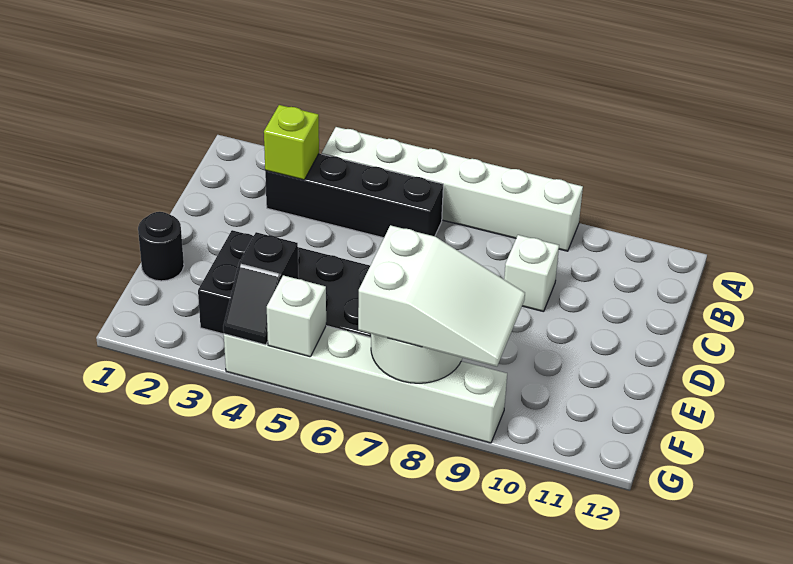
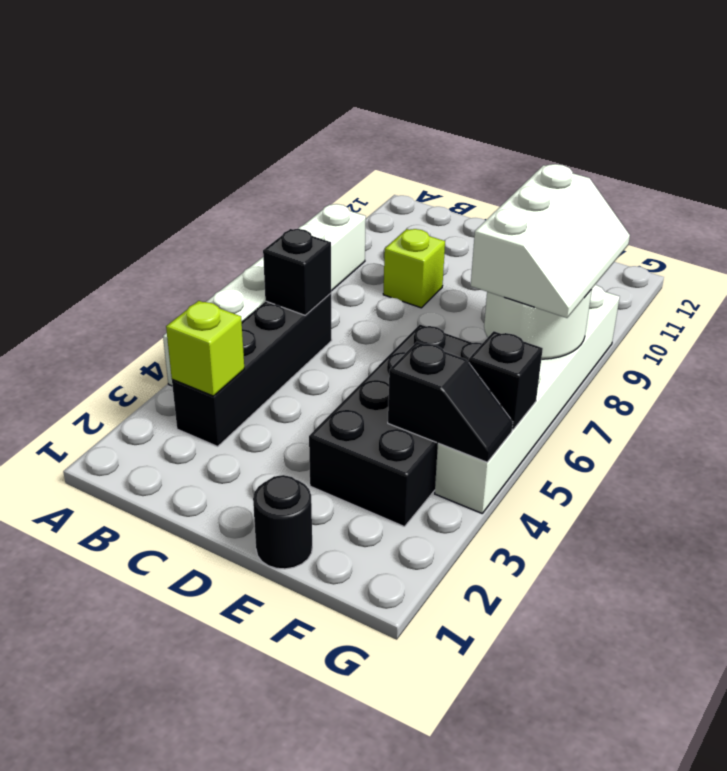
none -> black brick B6 level 2
white brick C9 level 1 -> lime brick C9 level 1
white slope F7:G9 level 3 top 7 -> white slope F7:G9 level 3 top F
white brick G5 level 2 -> black brick G5 level 2

